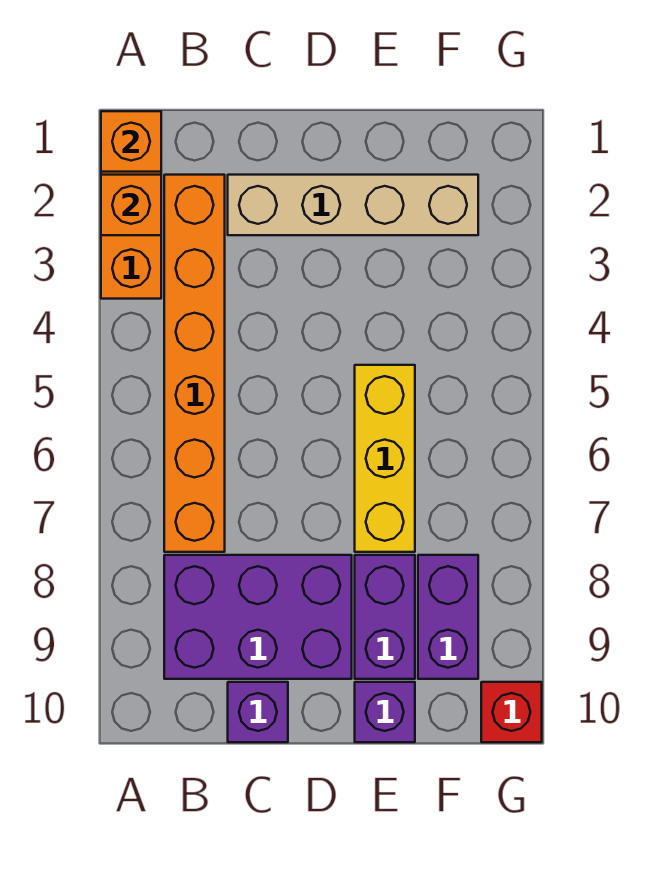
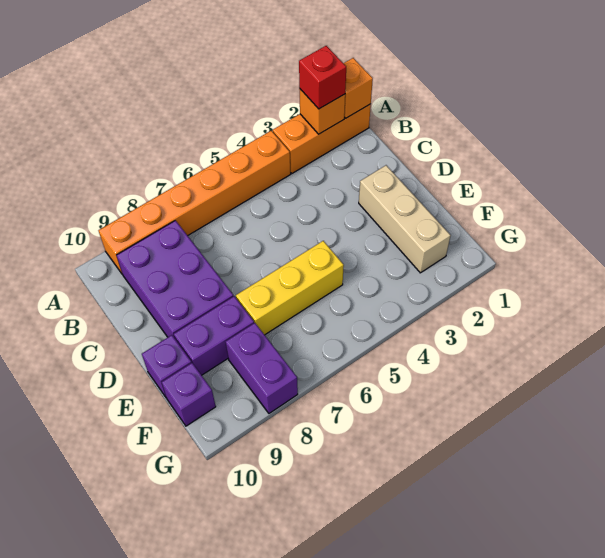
orange brick B2:B7 level 1 -> orange brick A4:A9 level 1
tan brick C2:F2 level 1 -> tan brick D2:F2 level 1
purple brick C10 level 1 -> purple brick F10 level 1
purple brick F8:F9 level 1 -> purple brick F8:G8 level 1
red brick G10 level 1 -> red brick A2 level 3

